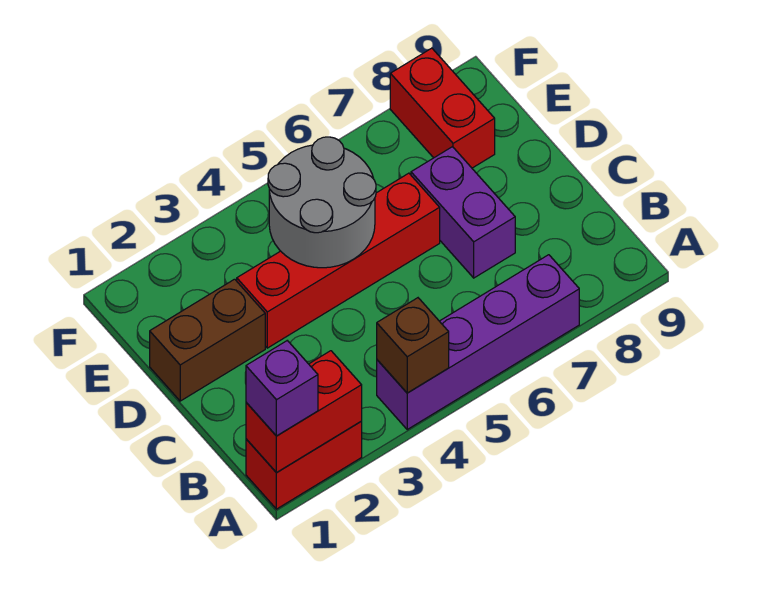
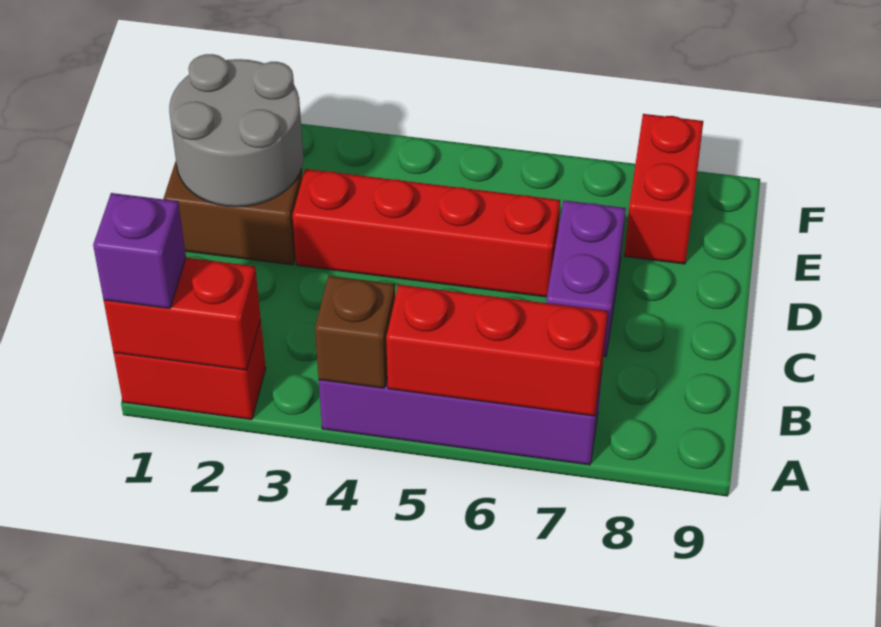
none -> red brick A5:A7 level 2
grey round brick D4:E5 level 2 -> grey round brick D1:E2 level 2

